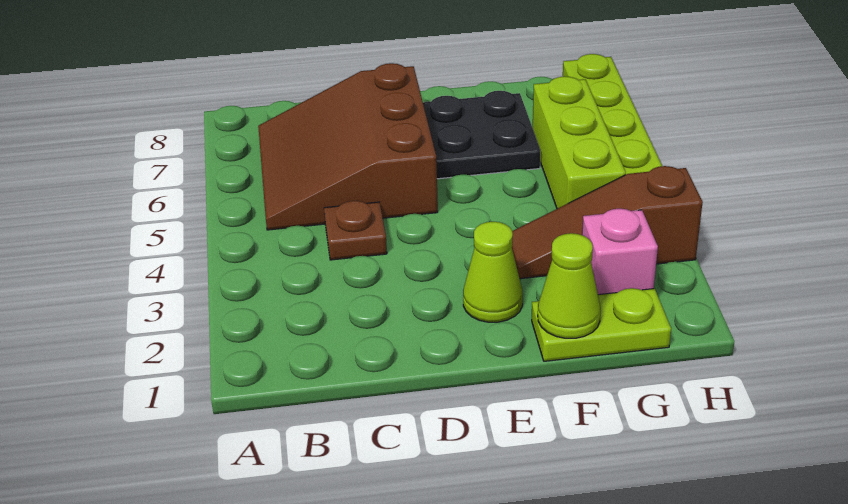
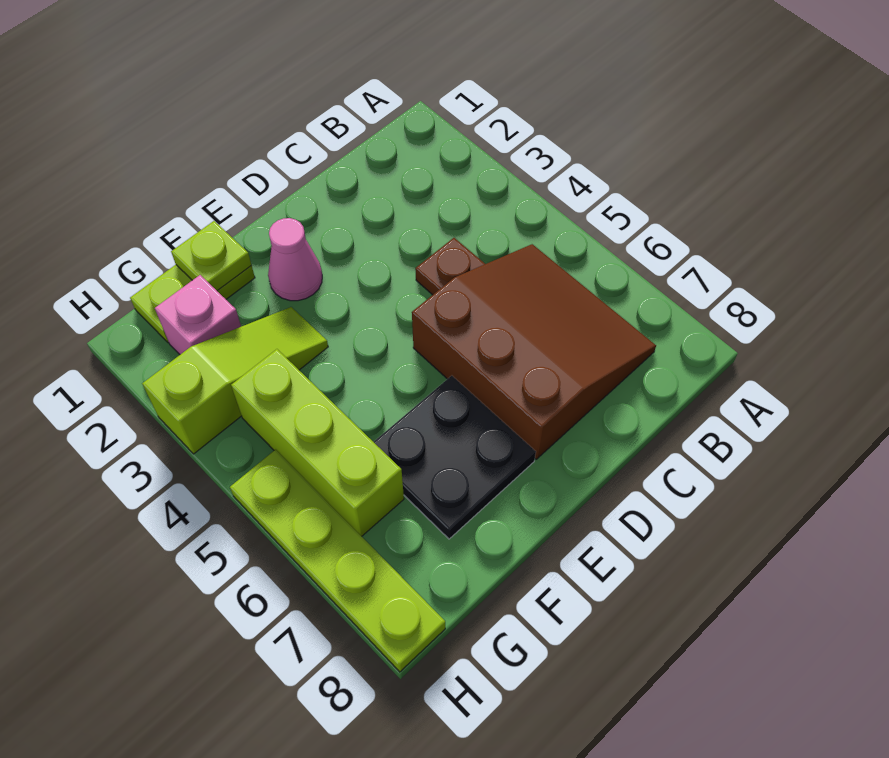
lime cone E2 level 1 -> pink cone E2 level 1
lime cone F1 level 2 -> lime plate F1 level 2
brown slope F3:H3 level 1 top H -> lime slope F3:H3 level 1 top H

